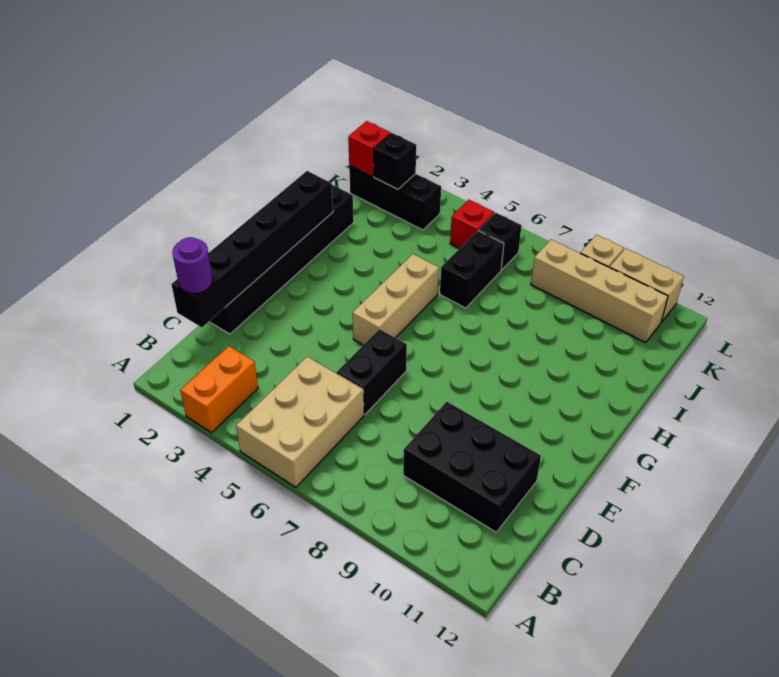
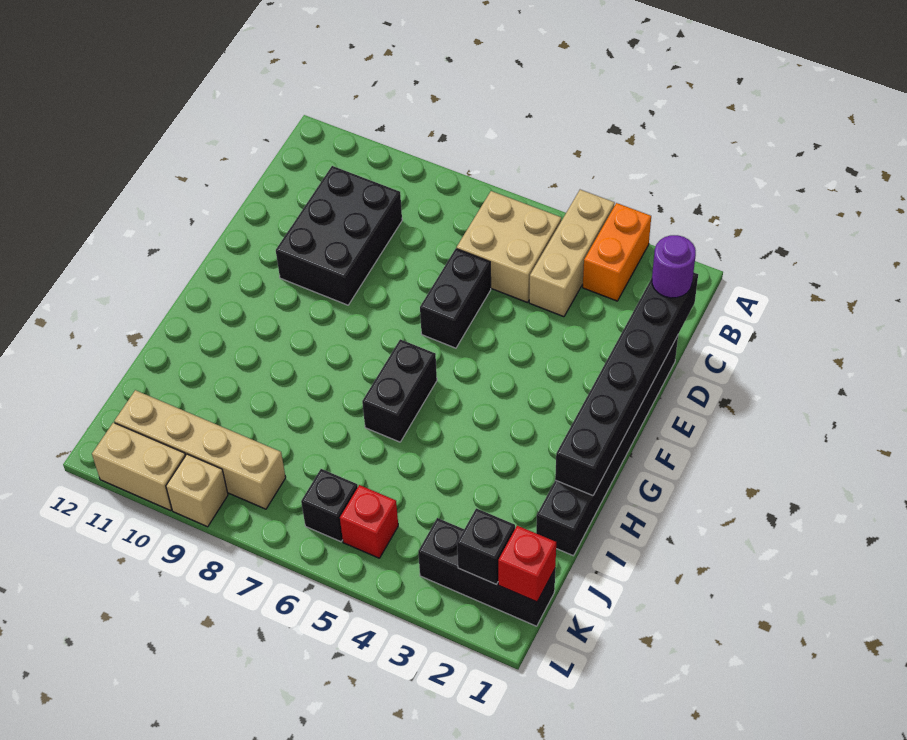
tan brick A5:C6 level 1 -> tan brick B5:C6 level 1
black brick C9:D11 level 1 -> black brick C9:E10 level 1
tan brick F5:H5 level 1 -> tan brick A4:C4 level 1
black brick I6:J6 level 1 -> black brick G6:H6 level 1

